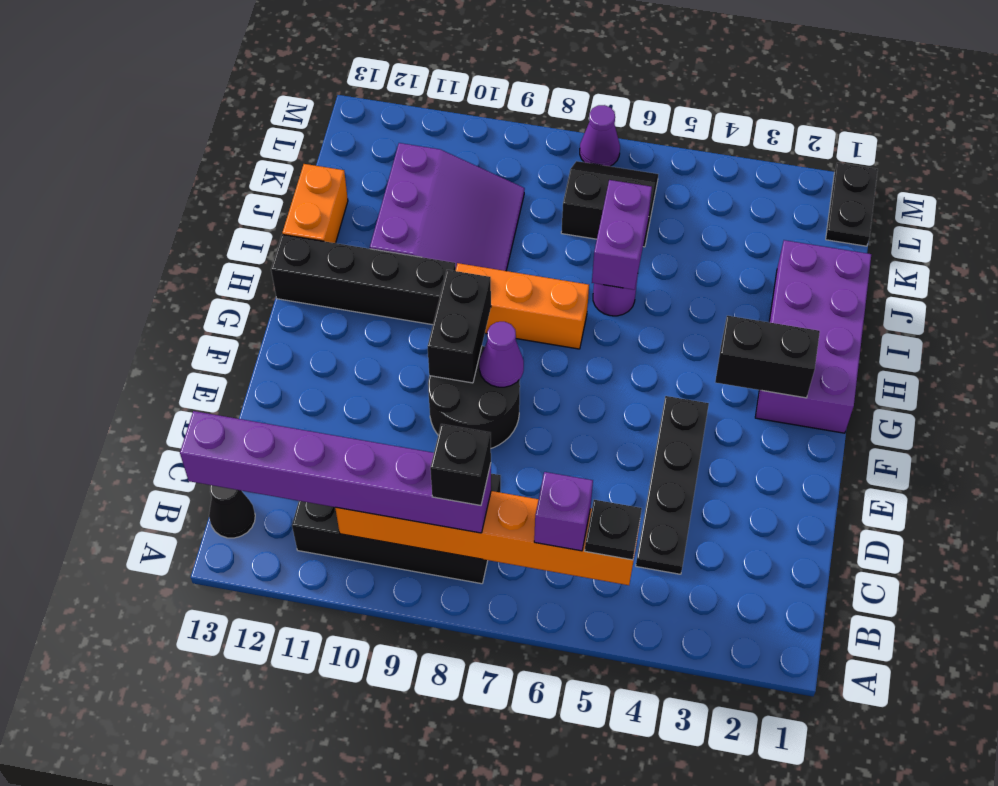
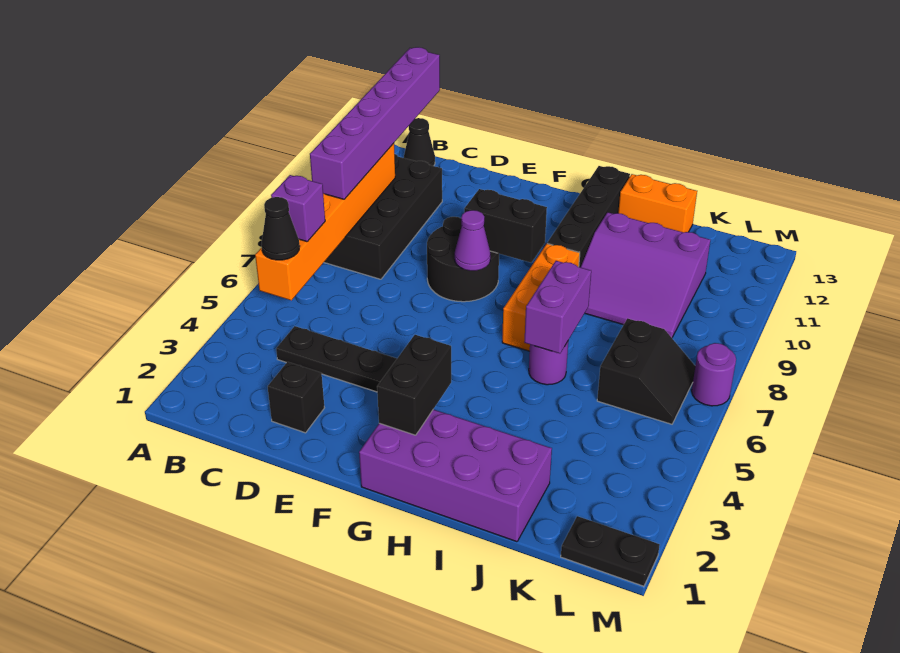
black plate B5 level 3 -> black cone B5 level 3
black brick B8 level 4 -> black brick D2 level 1
purple brick I6:J6 level 2 -> purple brick I6:I7 level 2
purple cone M7 level 1 -> purple round brick M7 level 1

